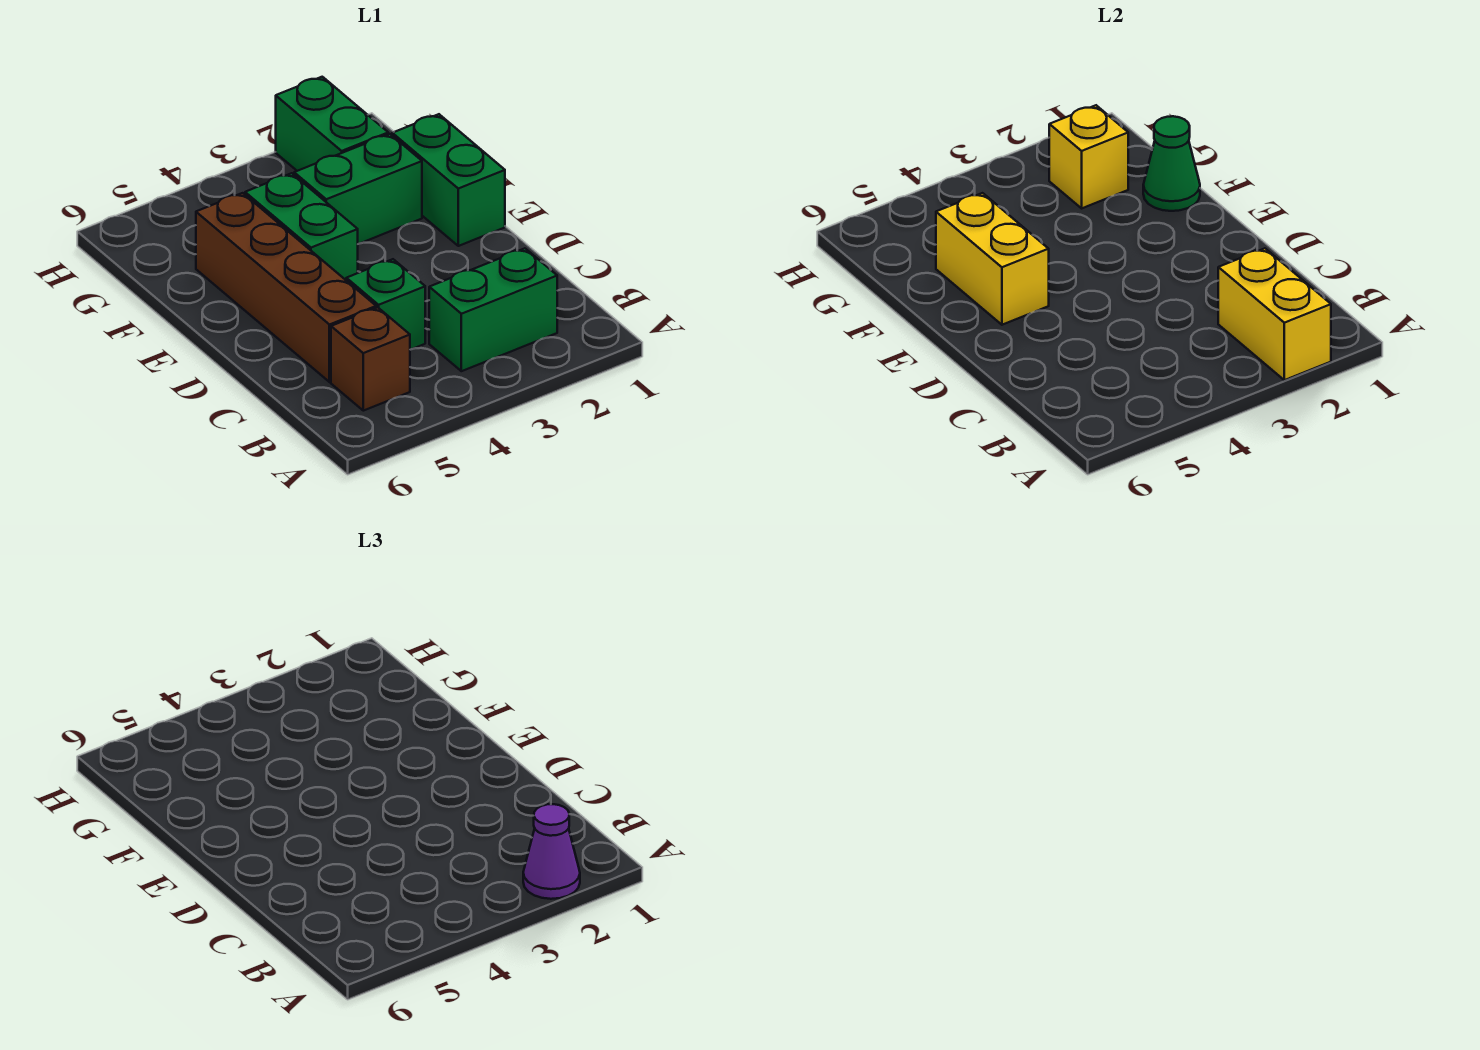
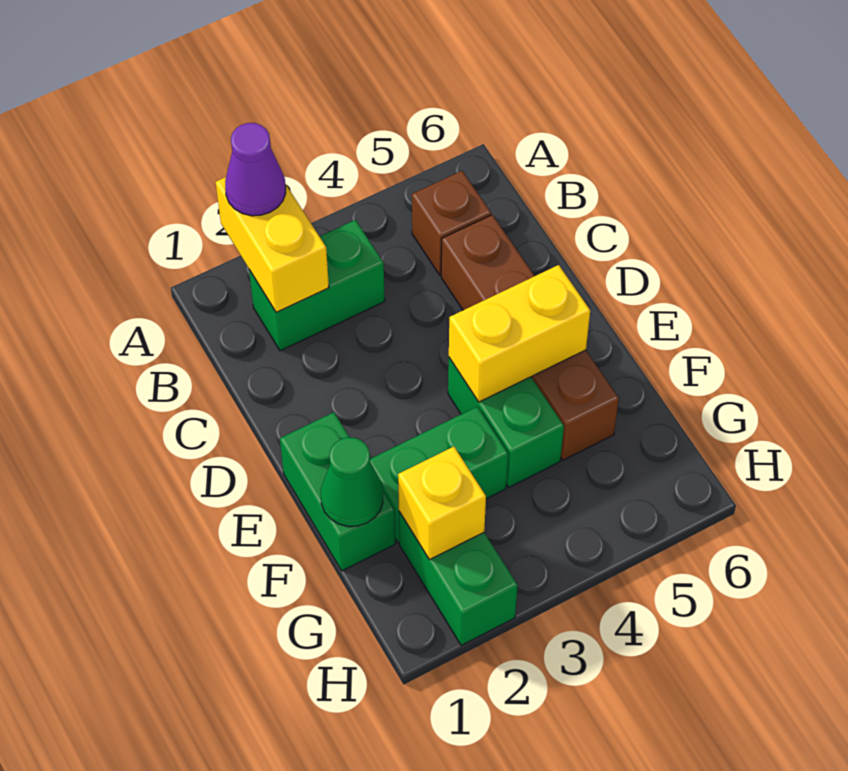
green brick C4 level 1 -> none
yellow brick E5:F5 level 2 -> yellow brick E4:E5 level 2

